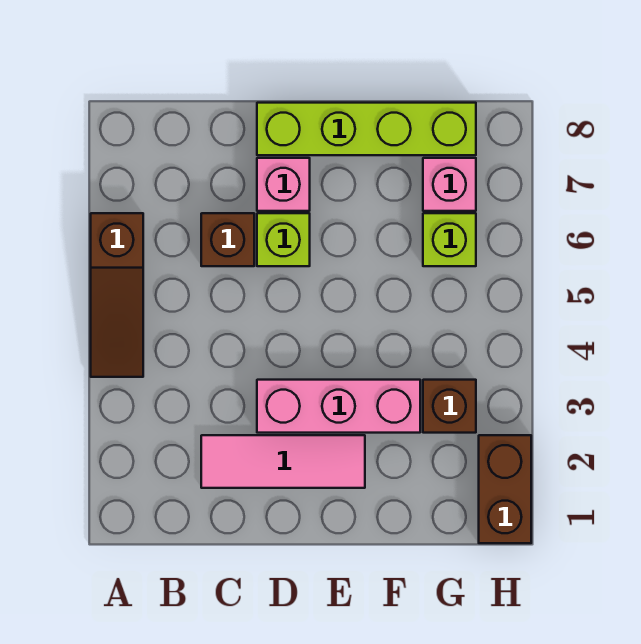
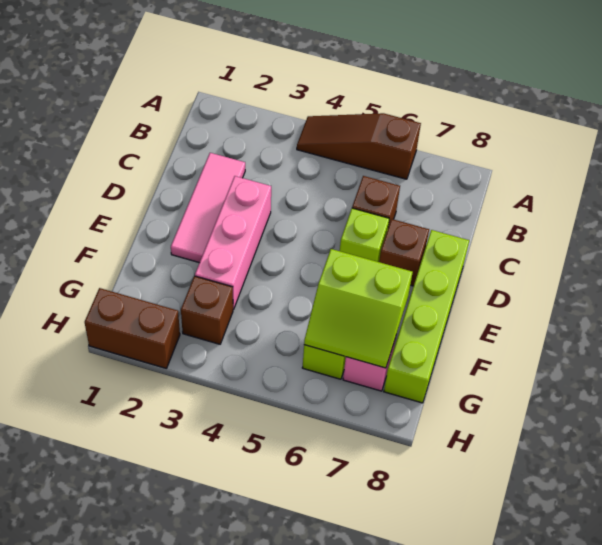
pink brick D7 level 1 -> brown brick D7 level 1
none -> lime slope F6:G7 level 2 top F

